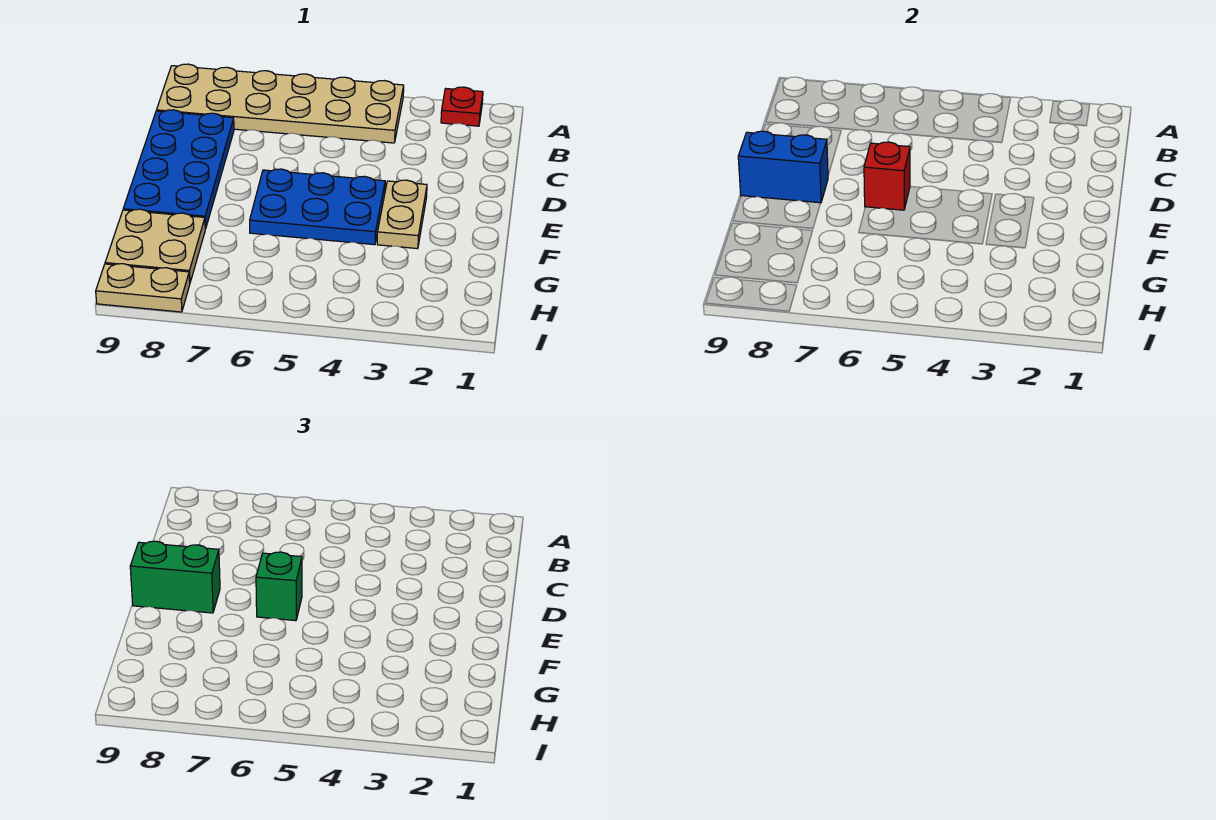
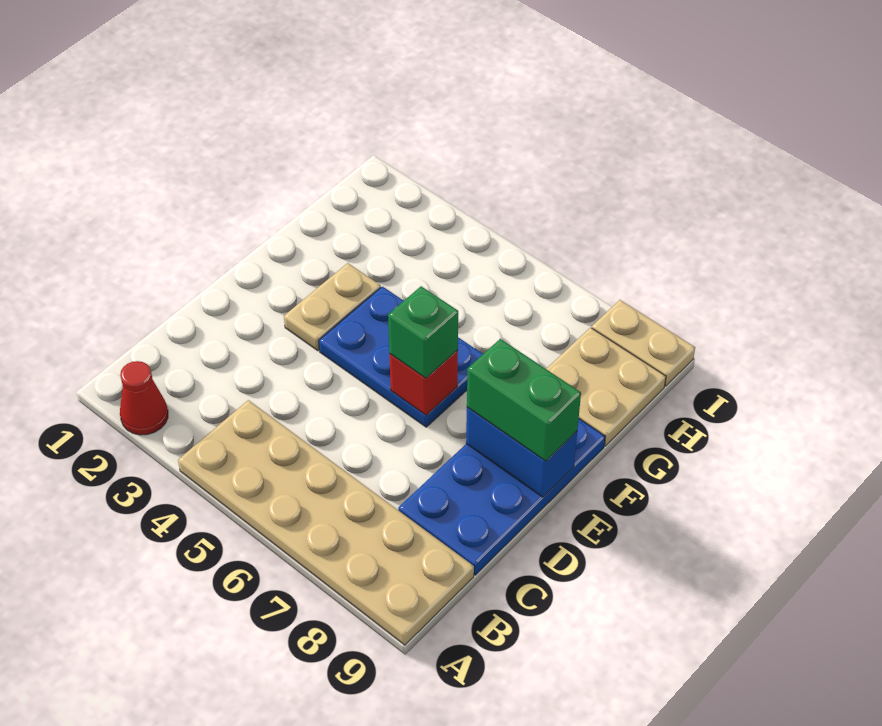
red plate A2 level 1 -> red cone A2 level 1

